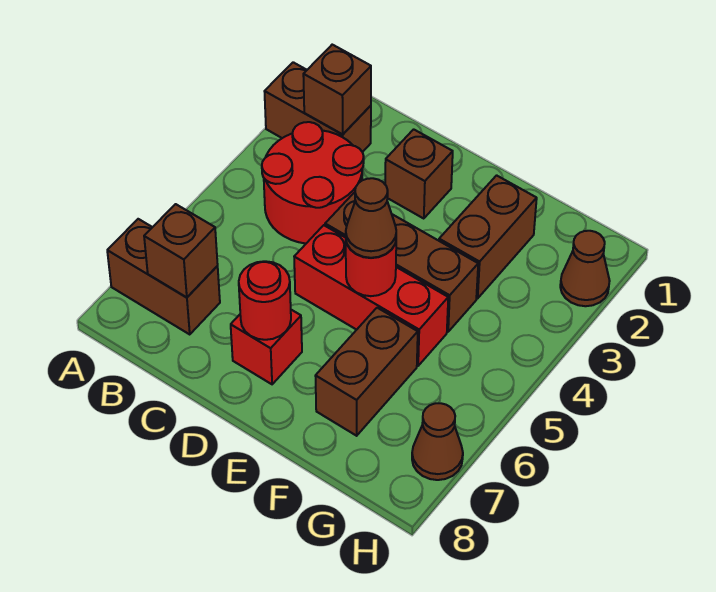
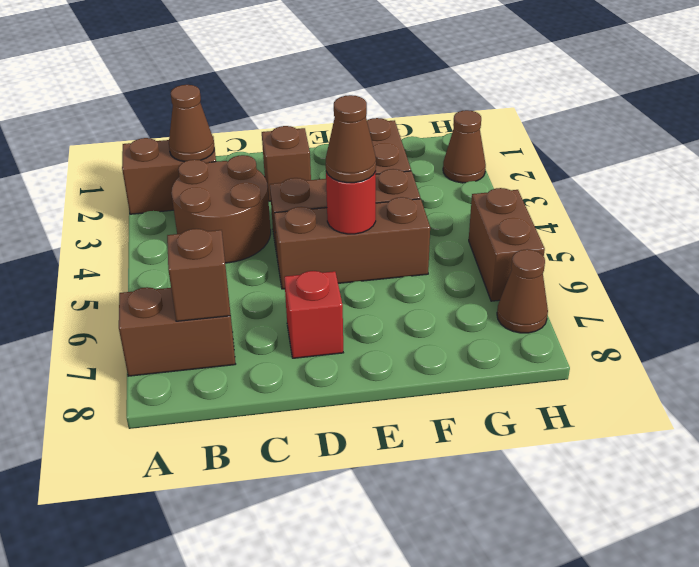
brown brick B2 level 2 -> brown cone B2 level 2
red round brick B3:C4 level 1 -> brown round brick B3:C4 level 1
red brick D5:F5 level 1 -> brown brick D5:F5 level 1
red round brick D7 level 2 -> none
brown brick F6:F7 level 1 -> brown brick H5:H6 level 1

